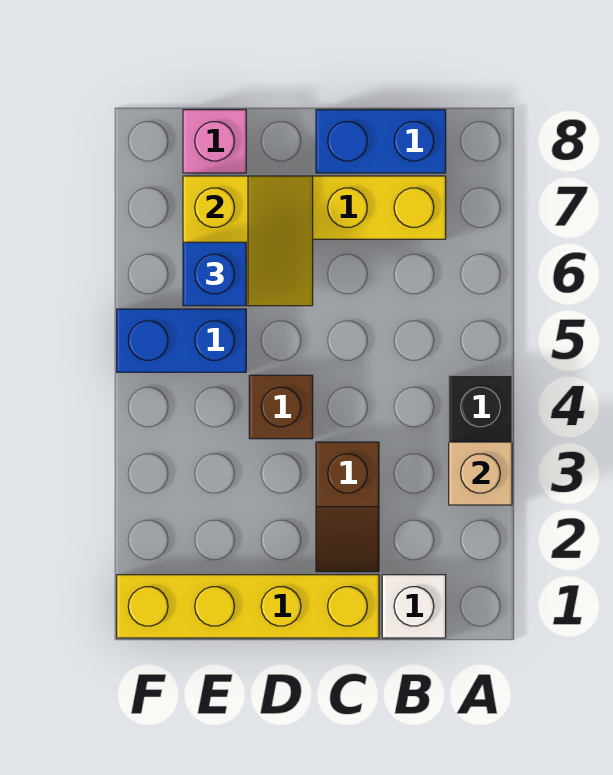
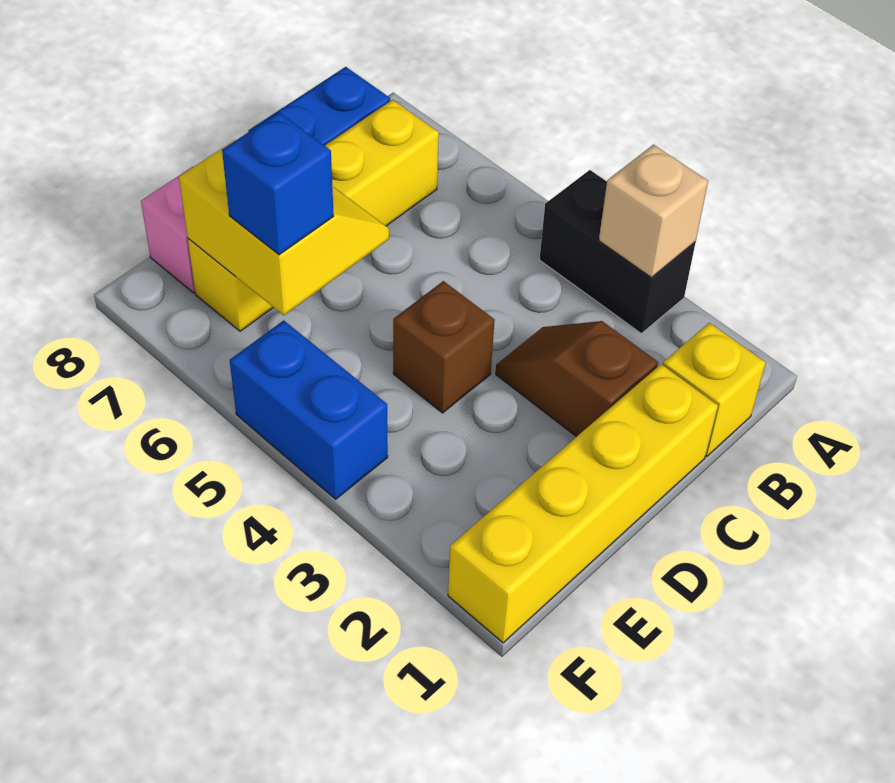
white brick B1 level 1 -> yellow brick B1 level 1
brown slope C2:C3 level 1 top 3 -> brown slope C2:C3 level 1 top 2
blue brick E5:F5 level 1 -> blue brick F4:F5 level 1

